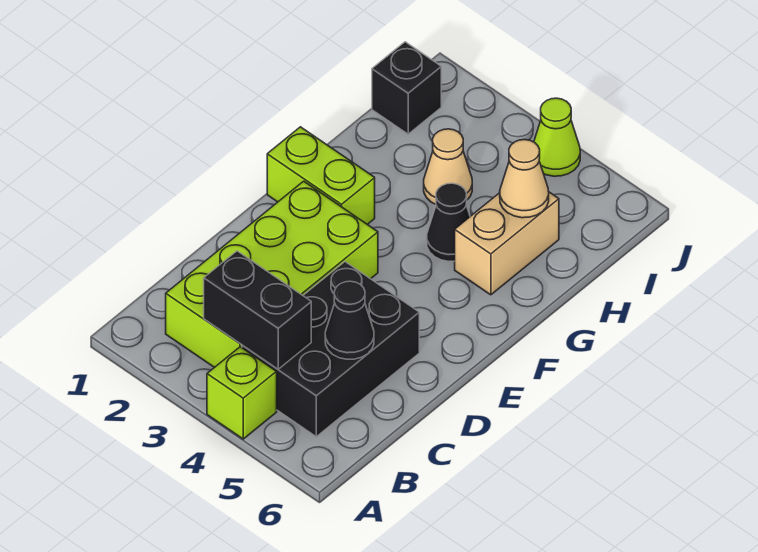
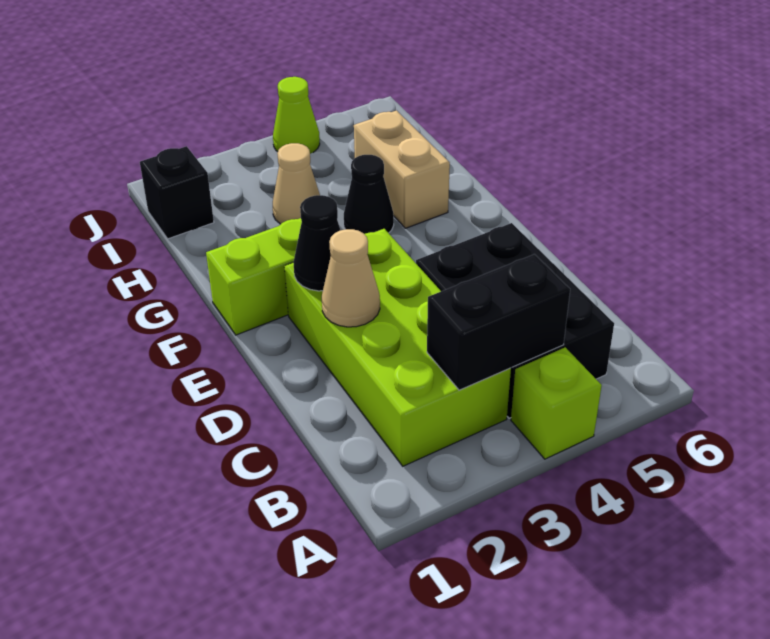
black cone C5 level 2 -> black cone E2 level 2
tan cone H5 level 2 -> tan cone D2 level 2

